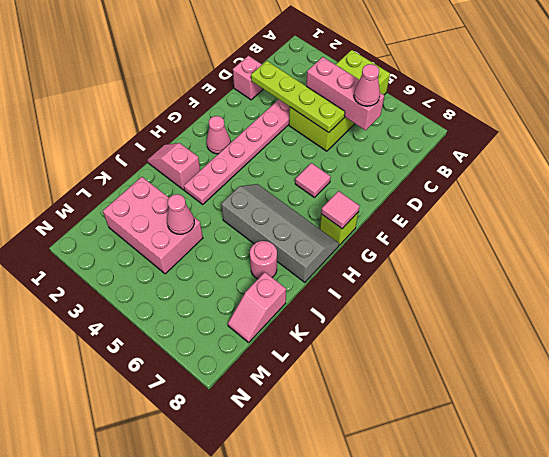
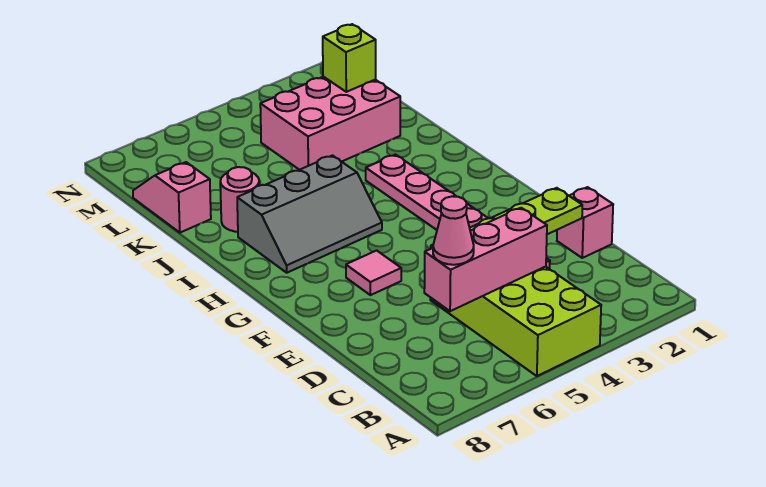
pink cone G2 level 1 -> none
lime brick G8 level 1 -> lime brick L2 level 2
pink tile G8 level 2 -> none
grey slope H5:I8 level 1 top I -> grey slope H5:I7 level 1 top I
pink slope I1:I2 level 1 top 2 -> none
pink cone K4 level 2 -> none

